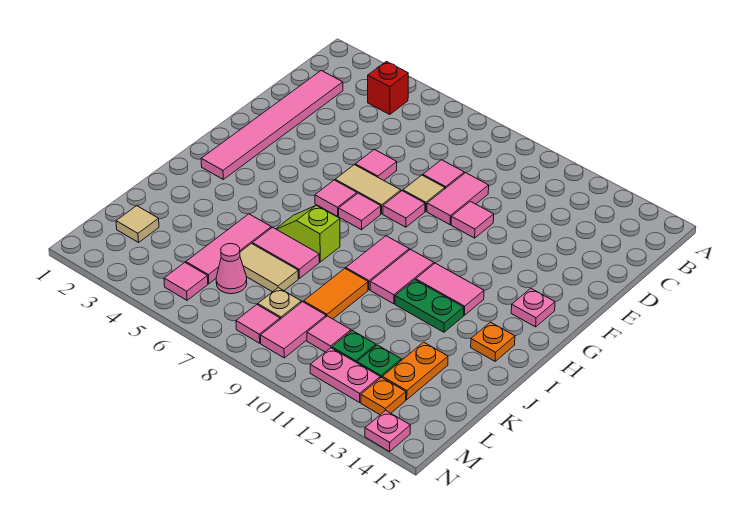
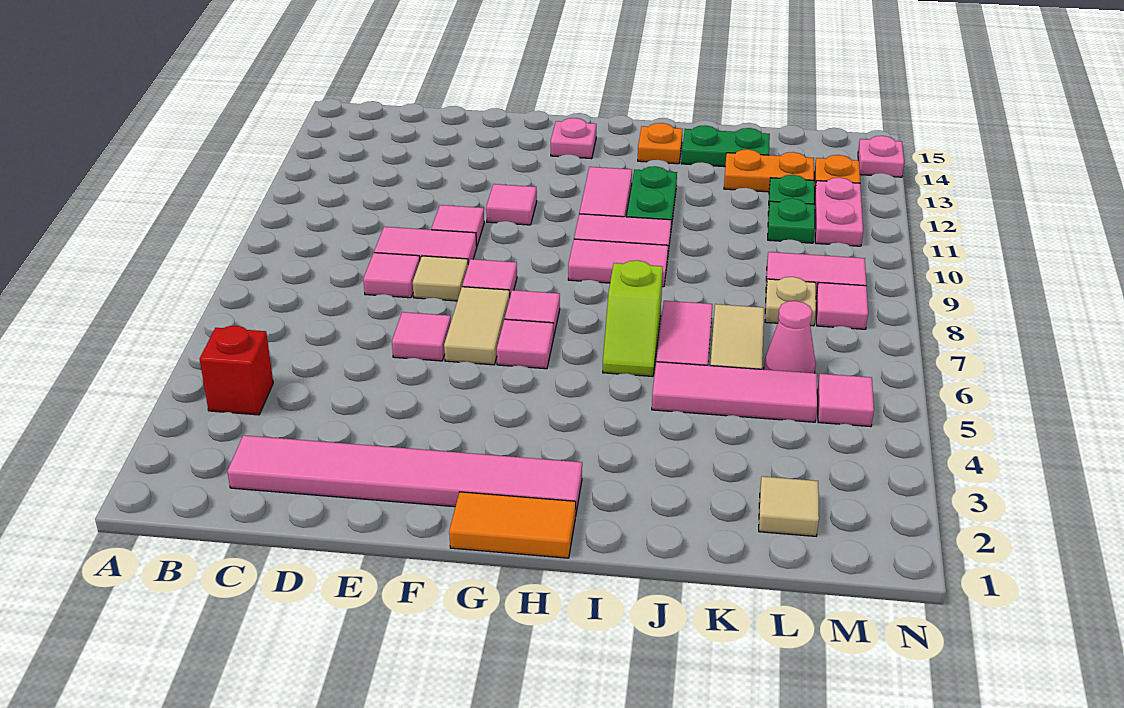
orange tile J9:K9 level 1 -> orange tile G1:H1 level 1
none -> green plate J14:K14 level 1
pink tile L10 level 1 -> pink tile F11 level 1

